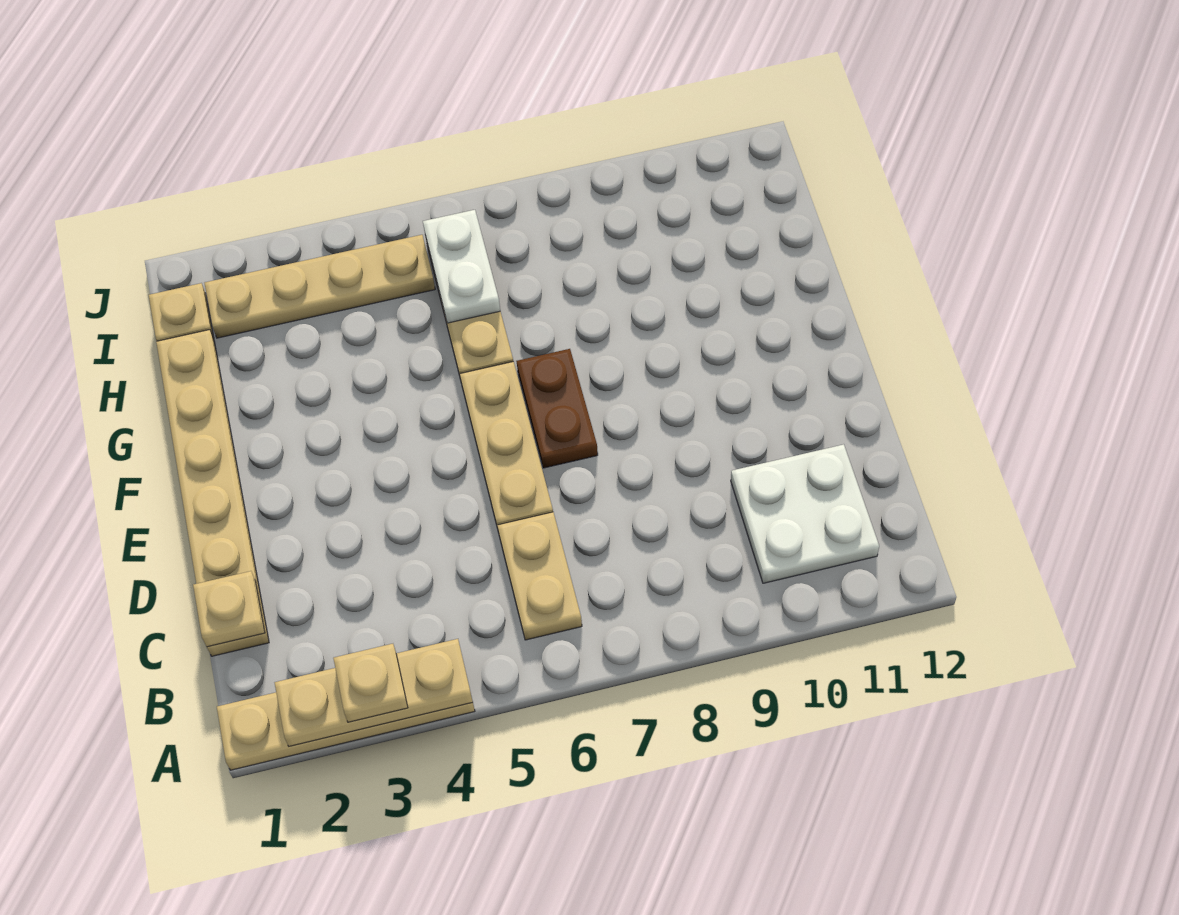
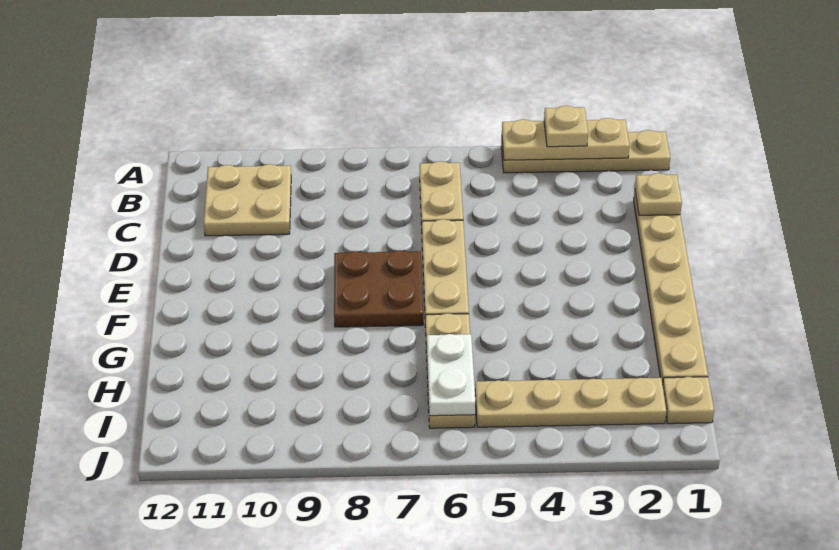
white plate B10:C11 level 1 -> tan plate B10:C11 level 1
brown plate E7:F7 level 1 -> brown plate E7:F8 level 1

